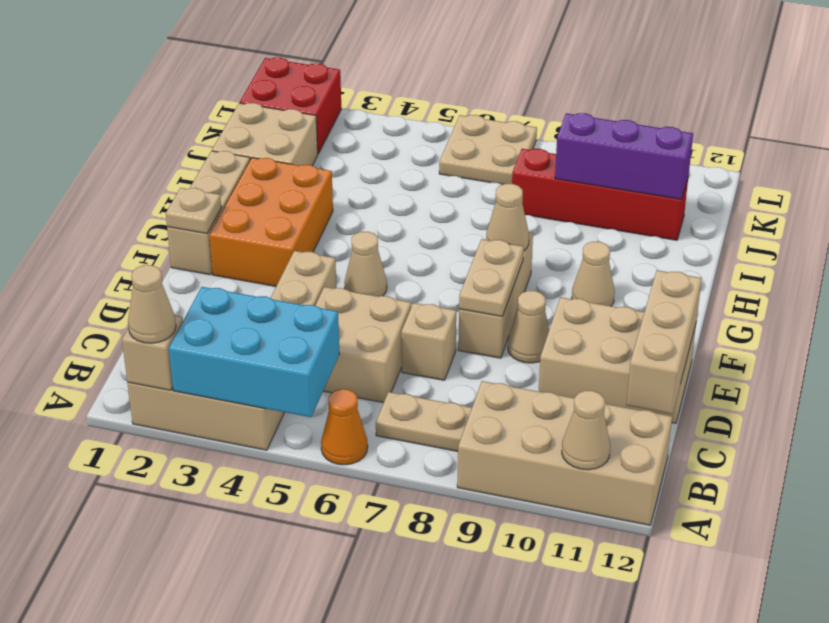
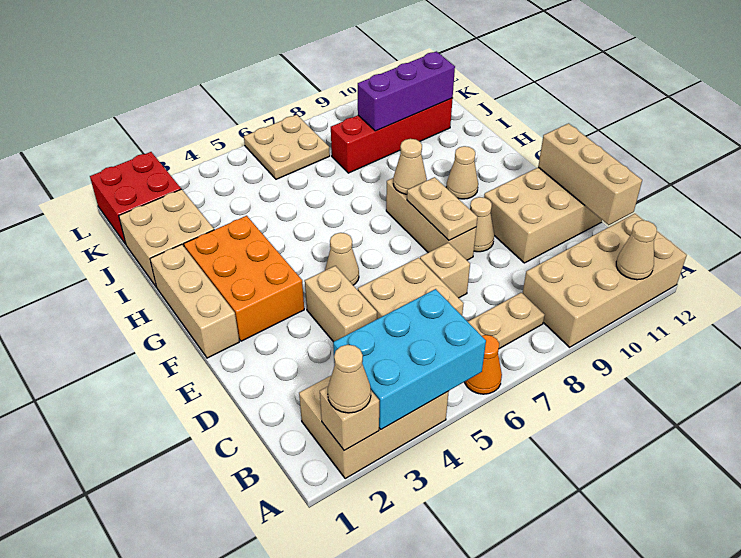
tan plate F1 level 2 -> none

